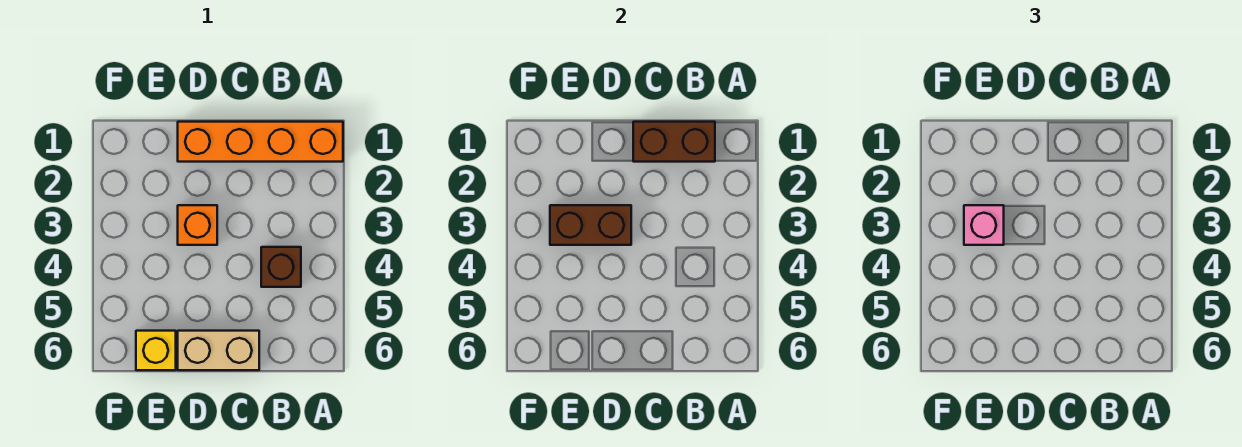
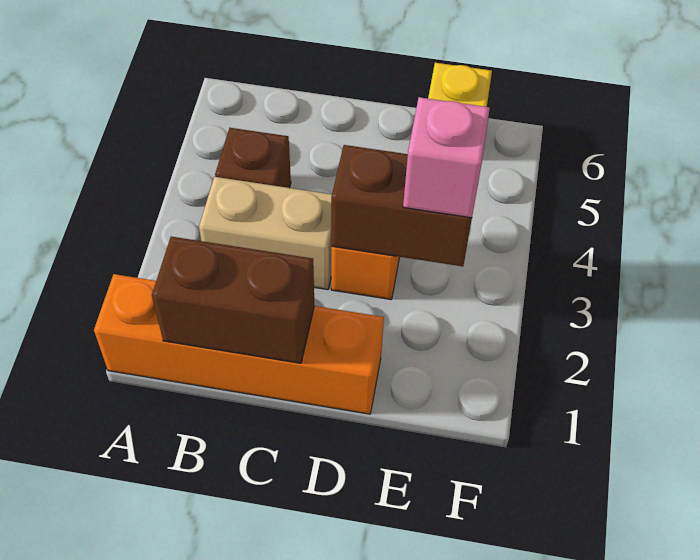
tan brick C6:D6 level 1 -> tan brick B3:C3 level 1

